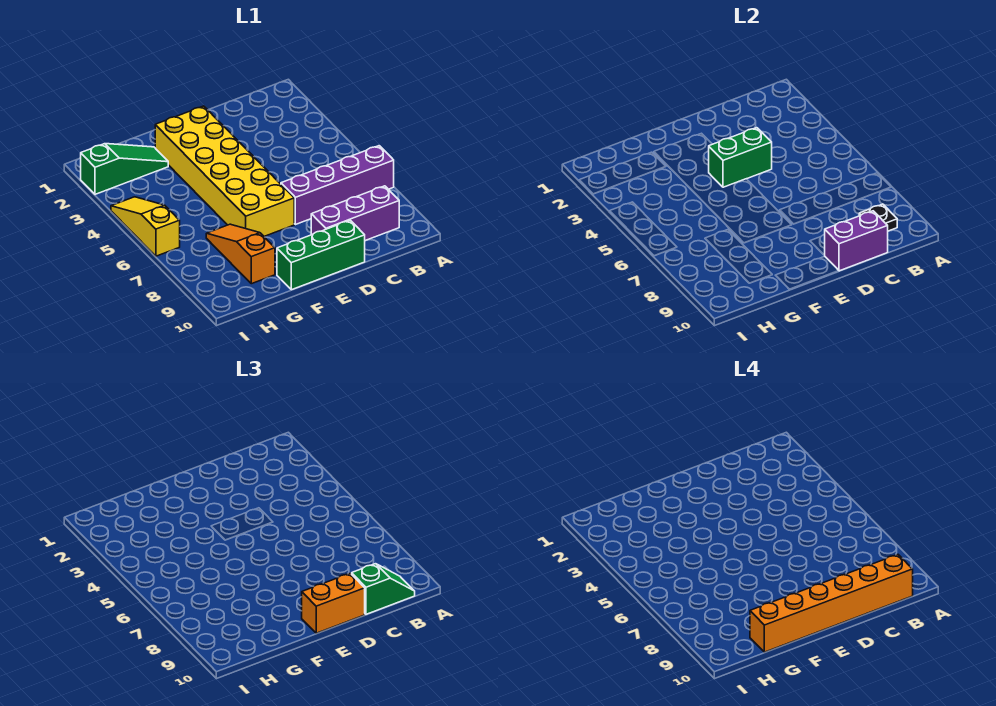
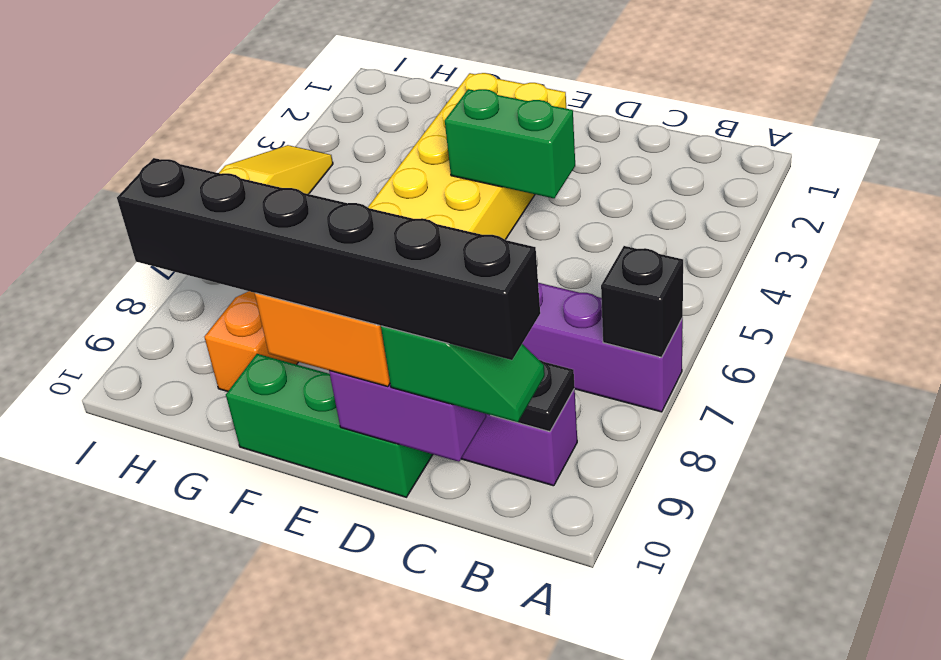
none -> black brick A7 level 2
orange brick B10:G10 level 4 -> black brick B10:G10 level 4
green slope G2:I2 level 1 top I -> none

